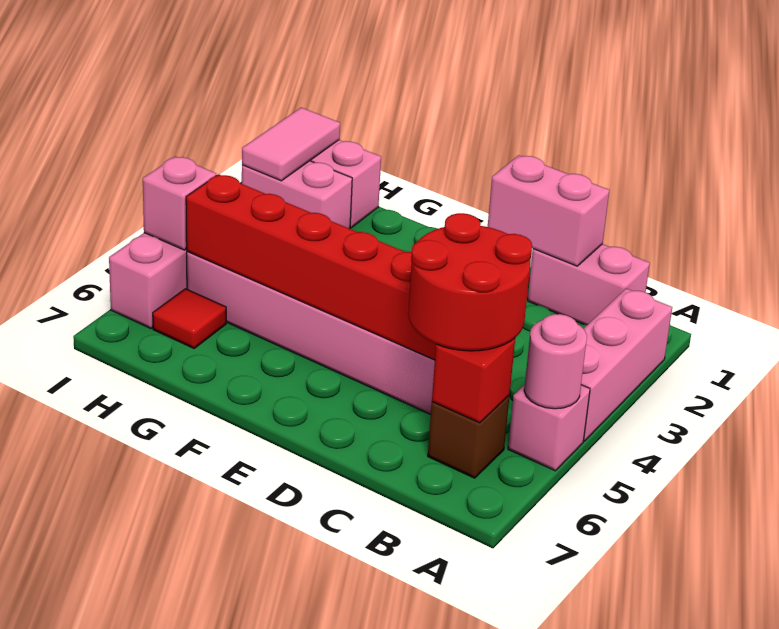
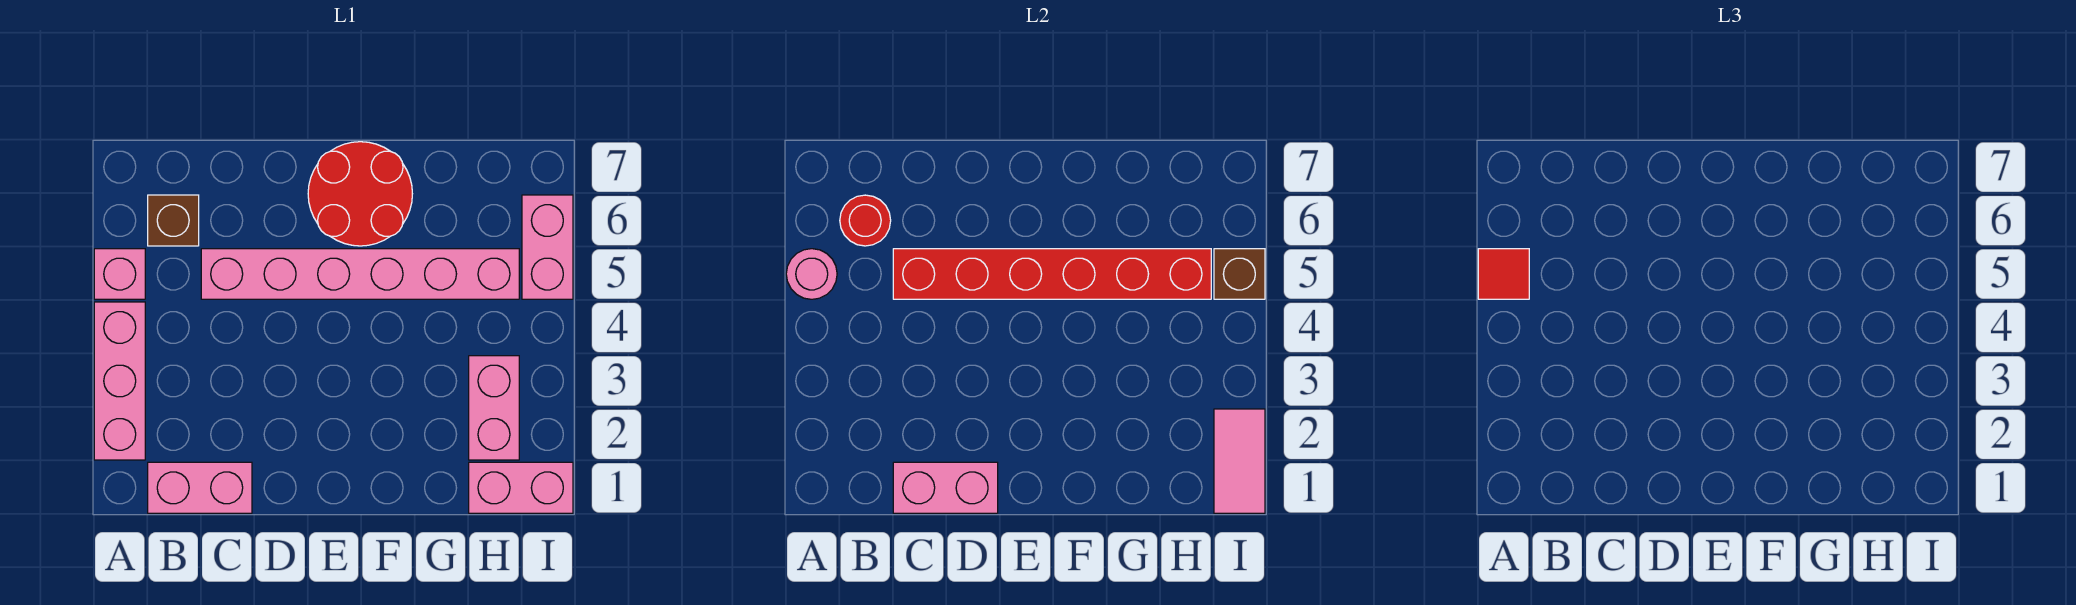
red round brick B5:C6 level 3 -> red round brick E6:F7 level 1
red brick B6 level 2 -> red round brick B6 level 2
pink brick H2:I2 level 1 -> pink brick H2:H3 level 1
red tile H6 level 1 -> red tile A5 level 3
pink brick I5 level 2 -> brown brick I5 level 2

